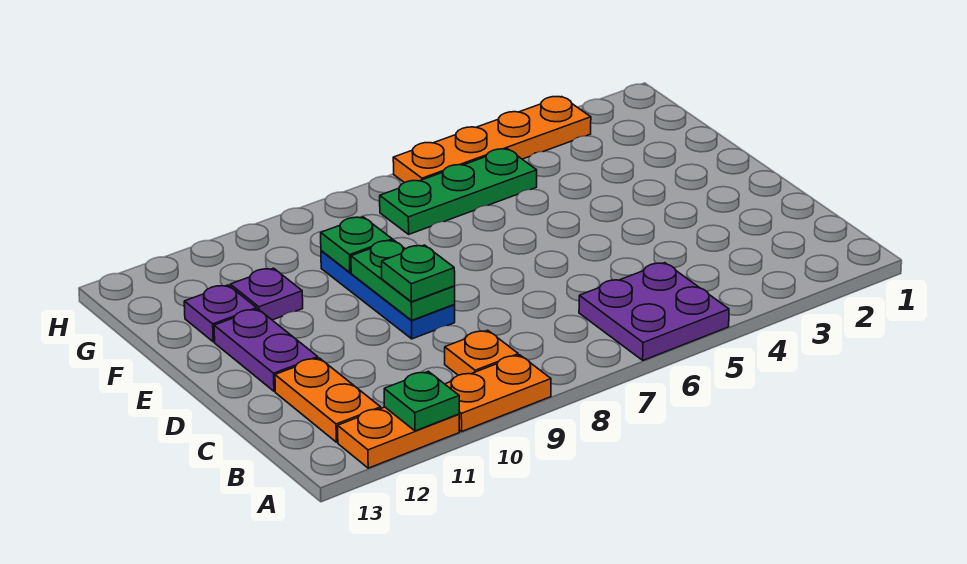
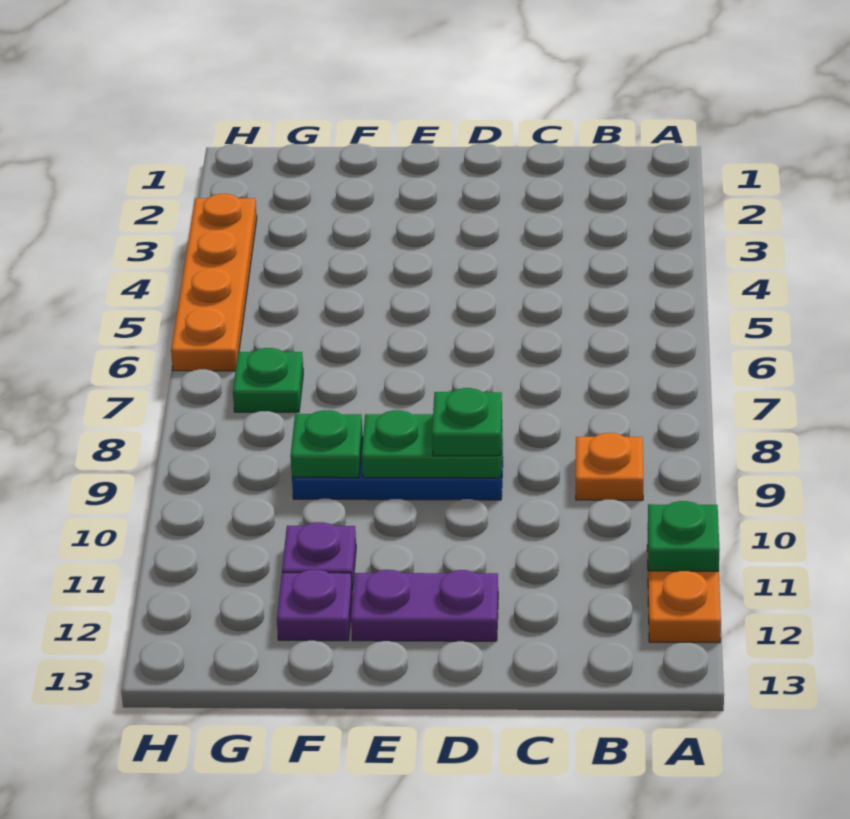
purple plate A5:B6 level 1 -> none
orange plate A9:A10 level 1 -> none
orange plate B12:C12 level 1 -> none
green plate G5:G7 level 1 -> green plate G7 level 1

